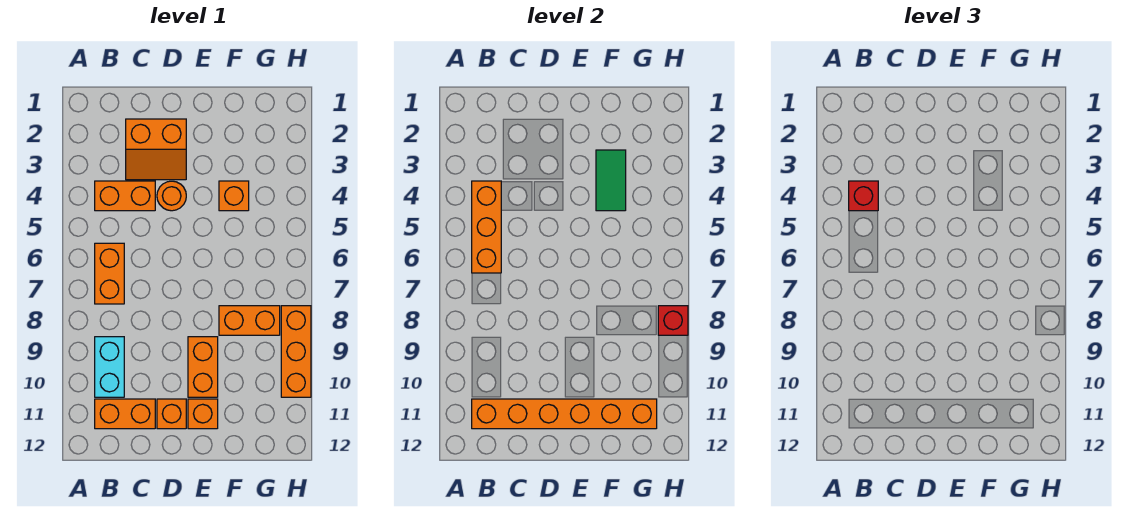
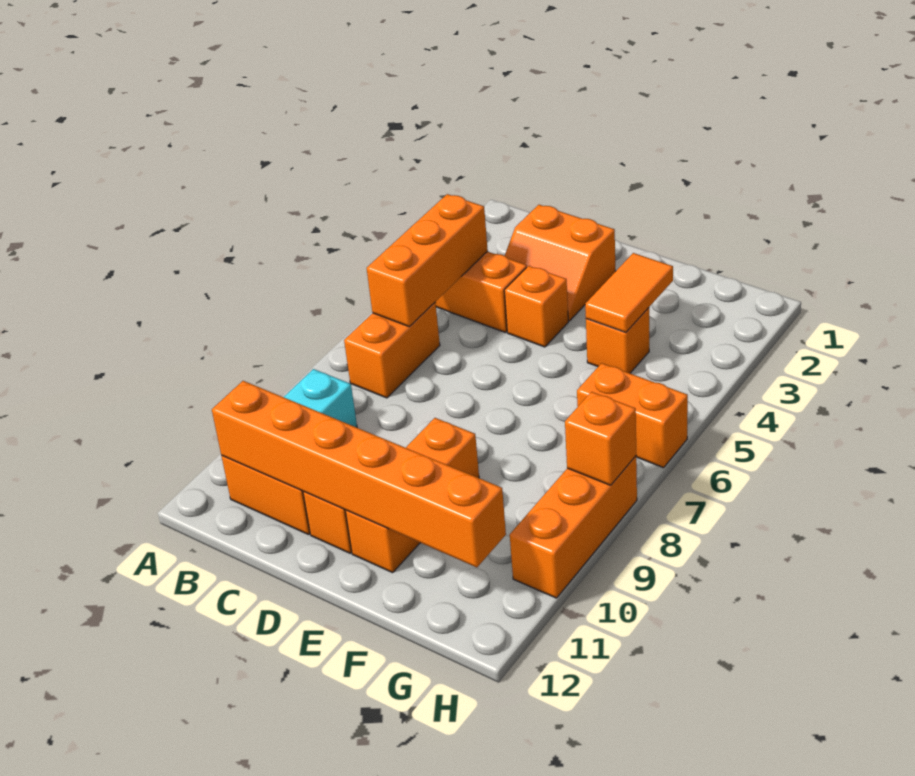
red brick B4 level 3 -> none
orange round brick D4 level 1 -> orange brick D4 level 1
green tile F3:F4 level 2 -> orange tile F3:F4 level 2
orange brick F8:G8 level 1 -> orange brick G6:H6 level 1
red brick H8 level 2 -> orange brick H8 level 2

